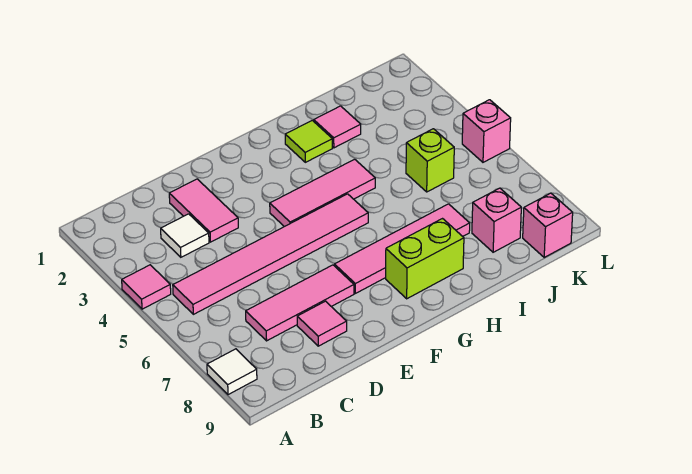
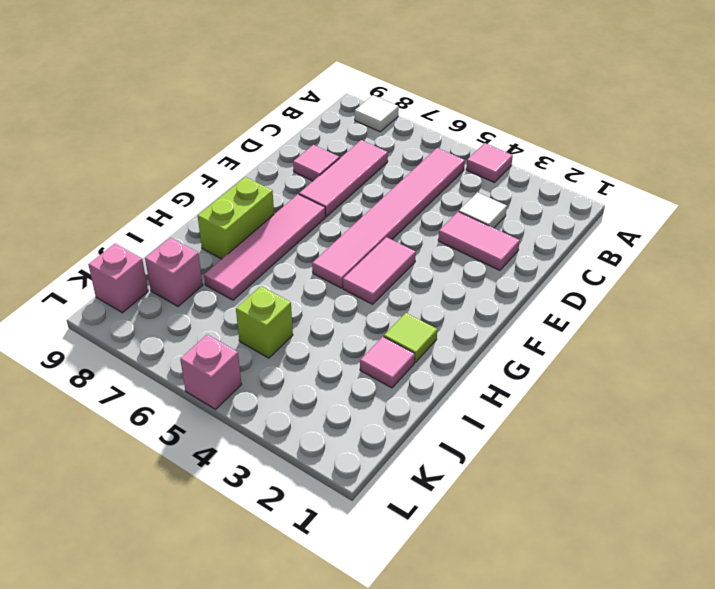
pink tile F4:H4 level 1 -> pink tile F4:G4 level 1

